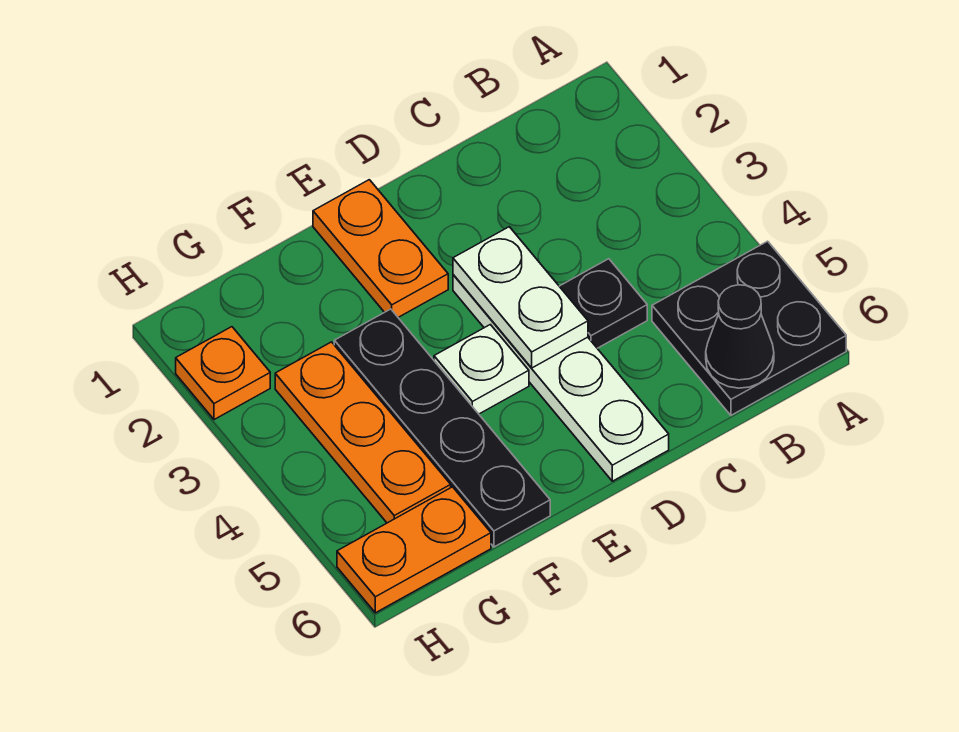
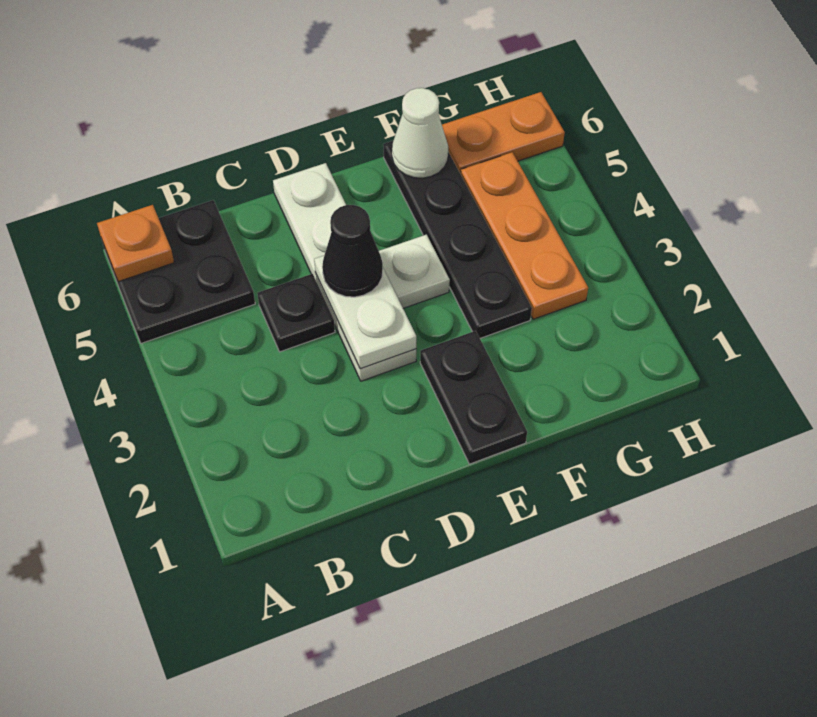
black cone B6 level 2 -> black cone D4 level 3
orange plate E1:E2 level 1 -> black plate E1:E2 level 1
none -> white cone F6 level 2
orange plate H2 level 1 -> orange plate A6 level 2

